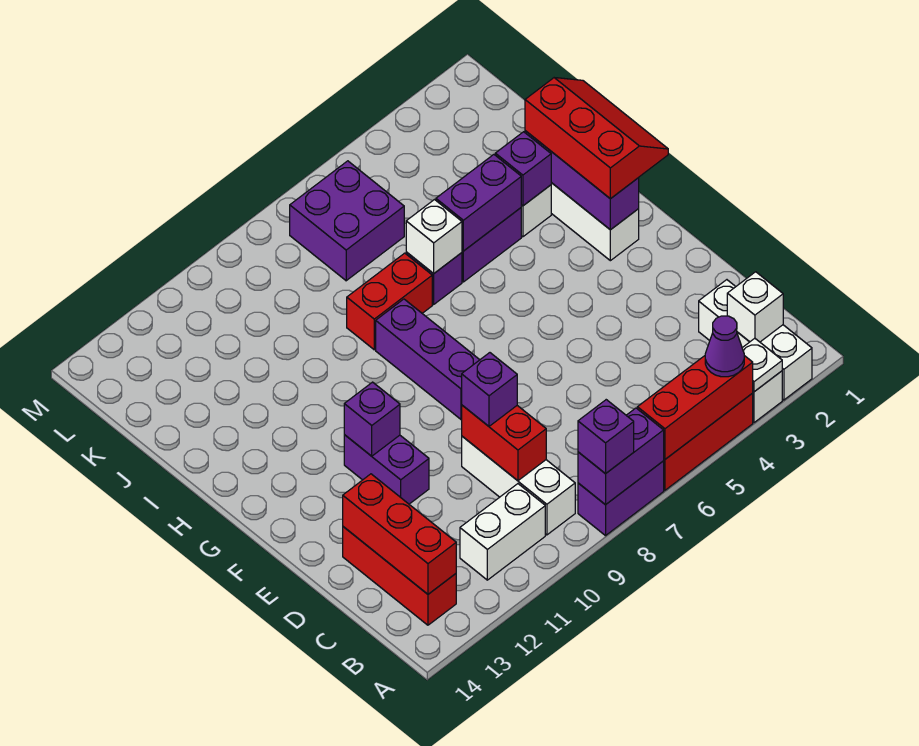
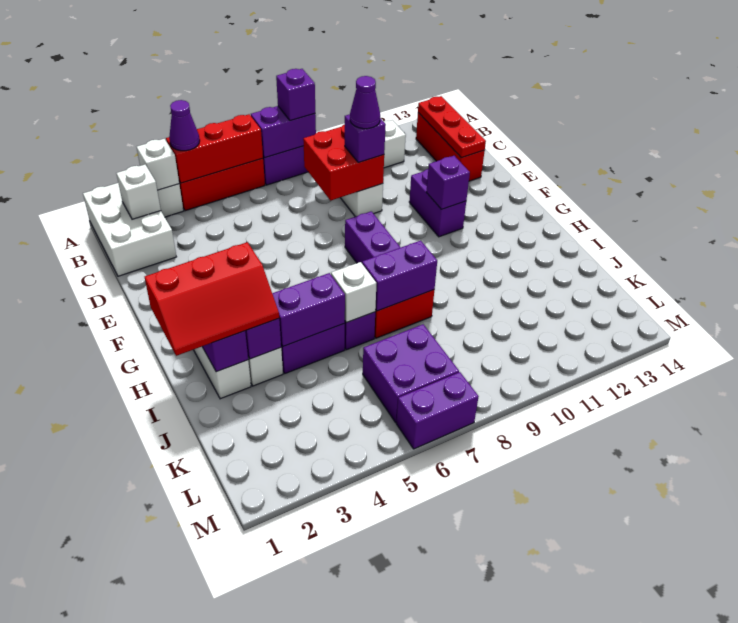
white brick A2:C2 level 1 -> white brick A1:C2 level 1
white plate A3 level 2 -> white brick A3 level 2
red brick B13:D13 level 2 -> red plate B13:D13 level 2
red brick C9:D9 level 2 -> red brick C8:D9 level 2
none -> purple cone D9 level 4
red slope G1:I2 level 3 top 2 -> red slope H1:I3 level 3 top H
none -> purple brick I7:I8 level 2
none -> purple brick M6:M7 level 1

